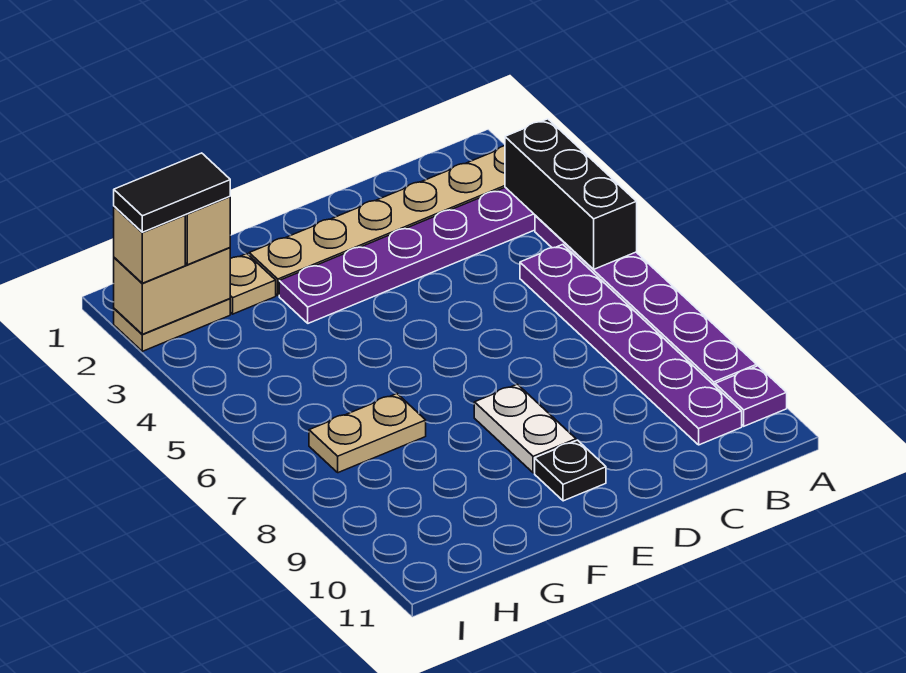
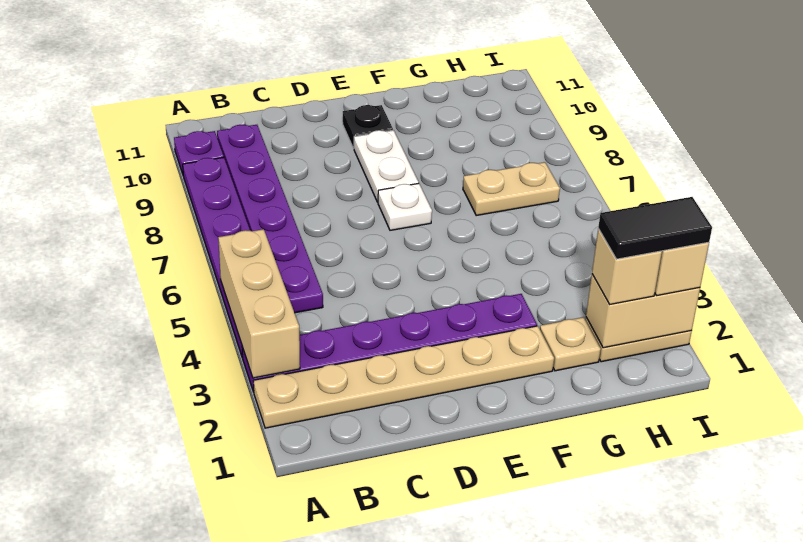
black brick A3:A5 level 2 -> tan brick A3:A5 level 2
none -> white plate E7 level 1

